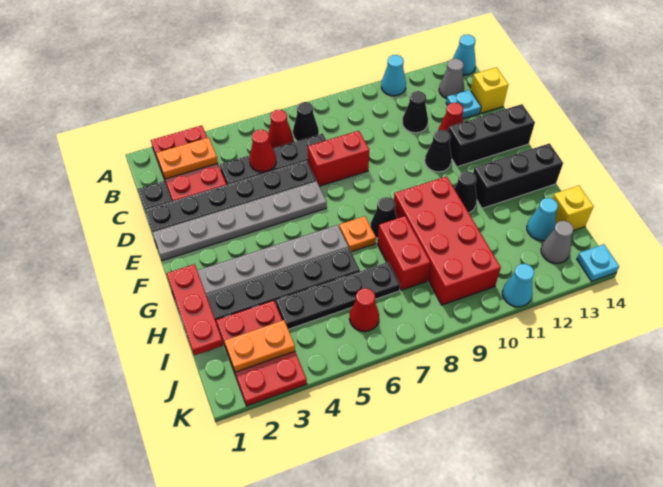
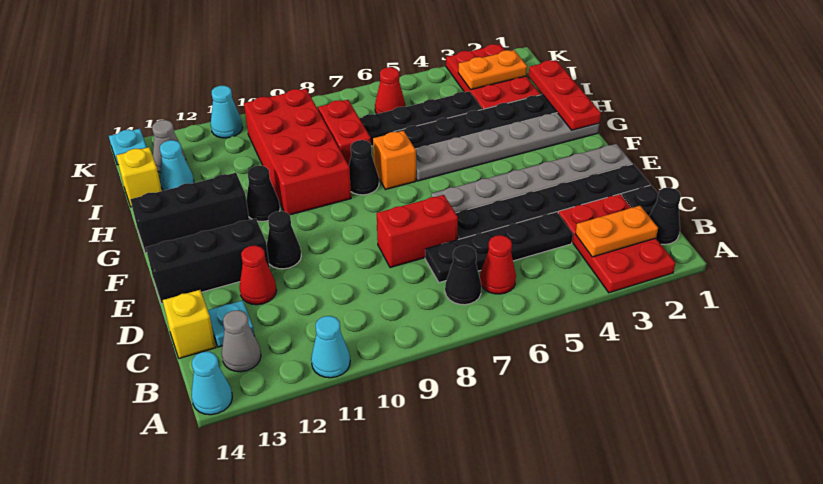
red cone C5 level 2 -> none
black cone C11 level 1 -> black cone B1 level 1
orange plate G7 level 1 -> orange brick G7 level 1

